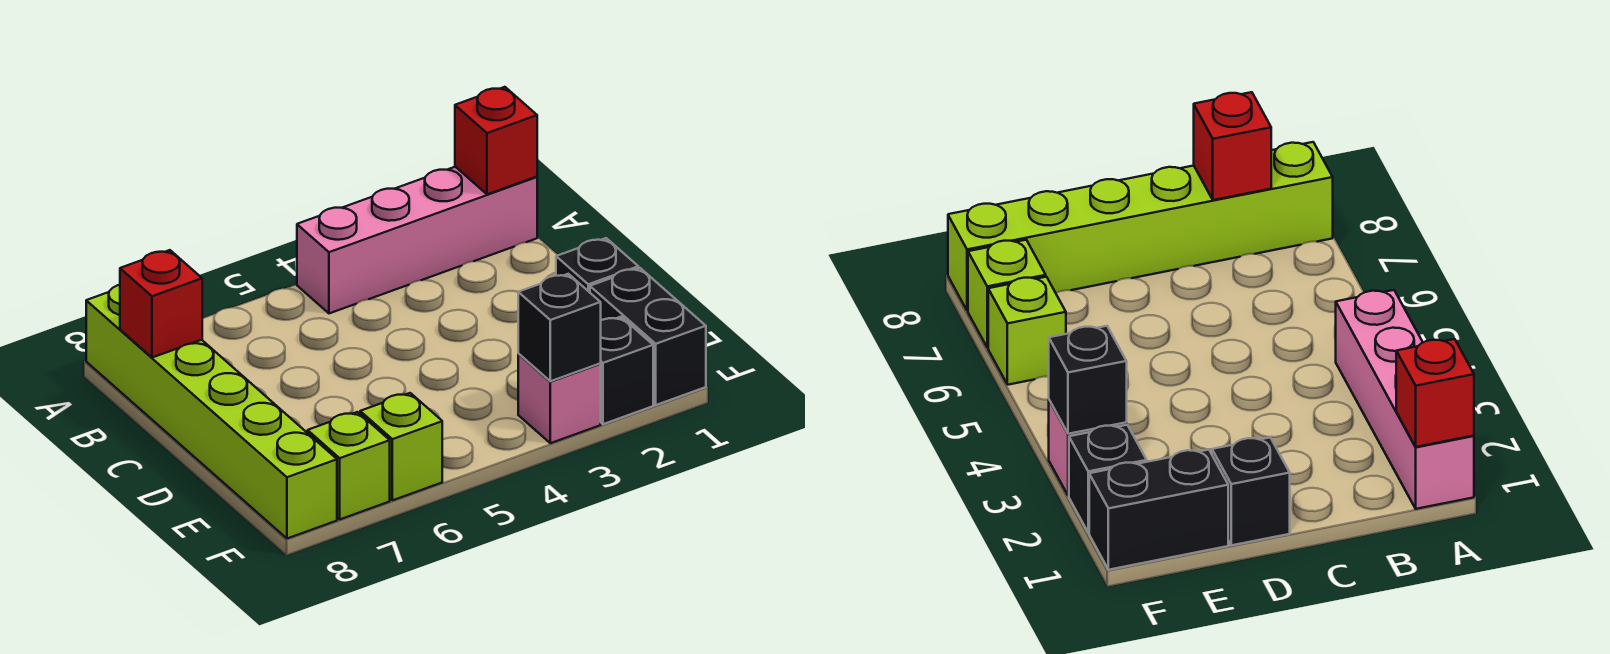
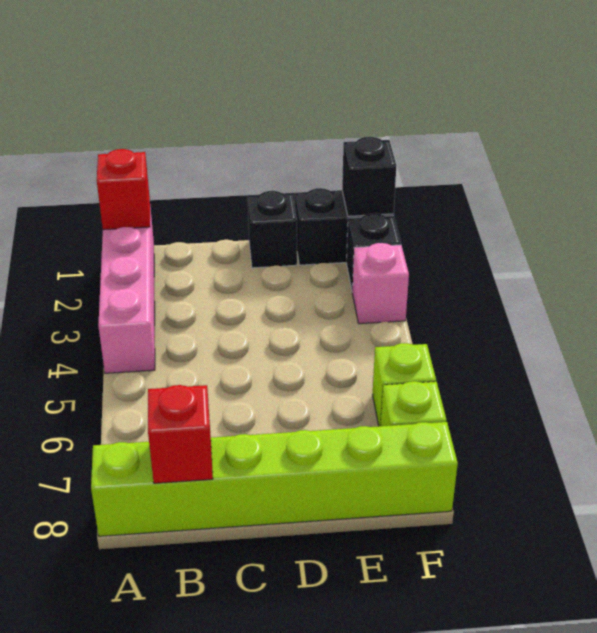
black brick F3 level 2 -> black brick F1 level 2

